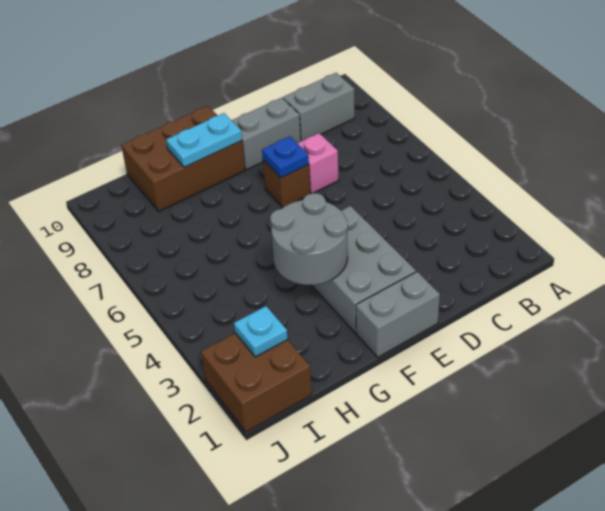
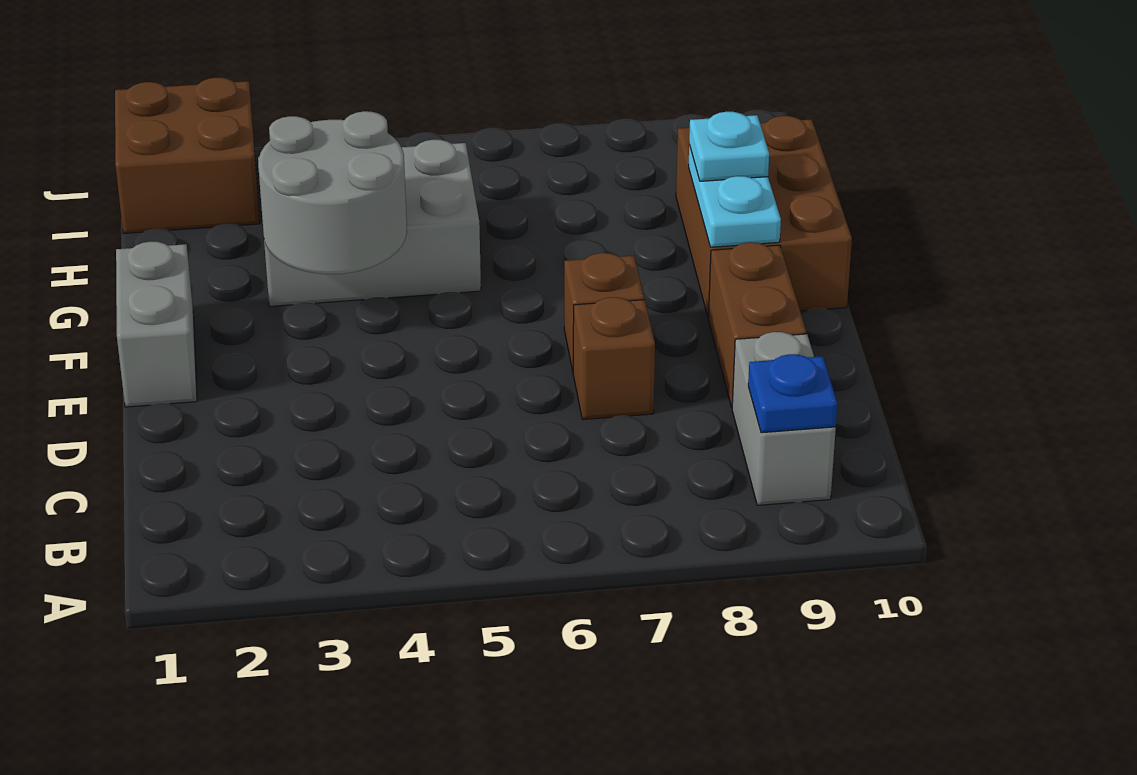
pink brick D7 level 1 -> brown brick D7 level 1
grey brick D9:E9 level 1 -> brown brick D9:E9 level 1
grey brick E2:F4 level 1 -> grey brick G3:H5 level 1
blue plate E7 level 2 -> blue plate B9 level 2
cyan plate I2 level 2 -> cyan plate G9 level 3

